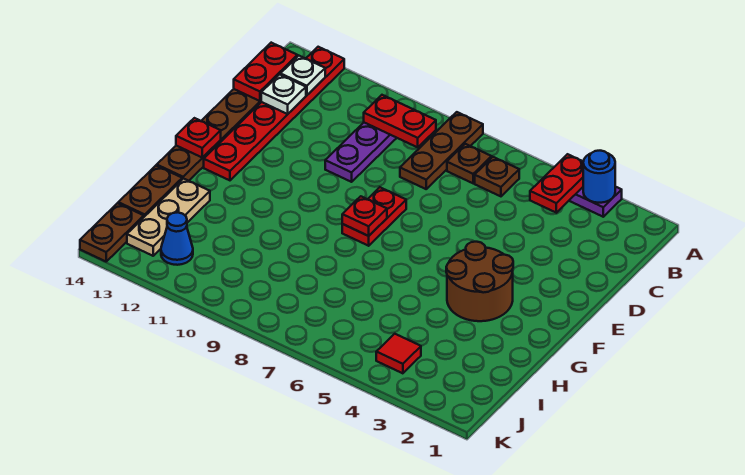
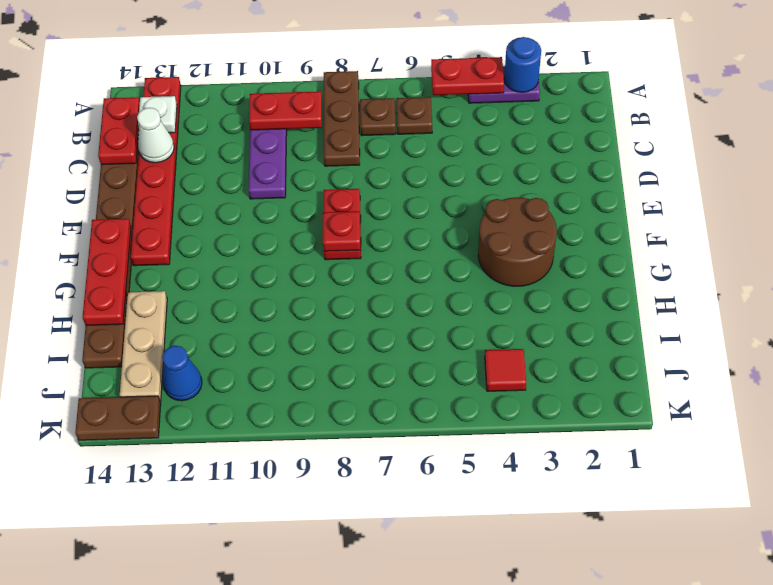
red plate A4:B4 level 2 -> red plate A4:A5 level 2
white plate C13 level 2 -> white cone C13 level 2
red plate F14 level 2 -> red plate F14:H14 level 2
brown plate J14:K14 level 1 -> brown plate K13:K14 level 1

